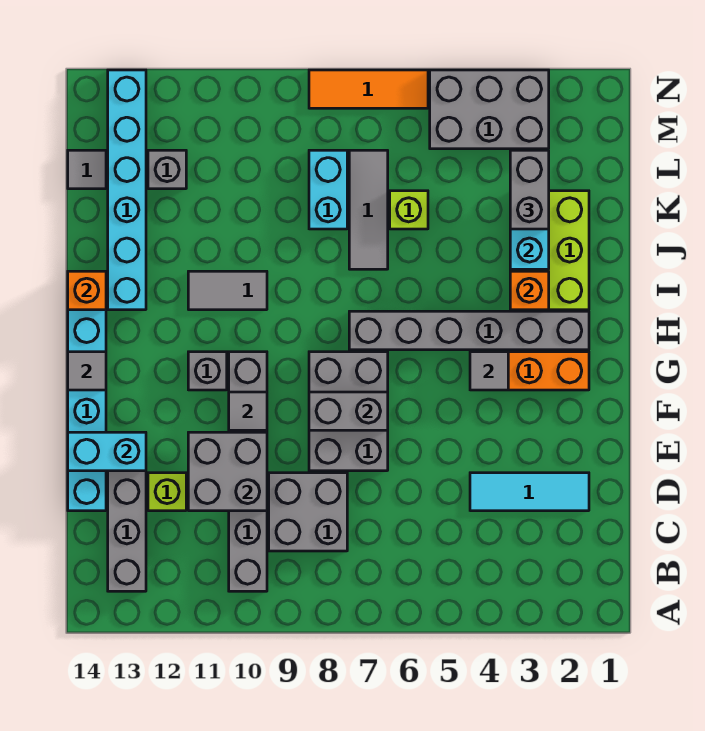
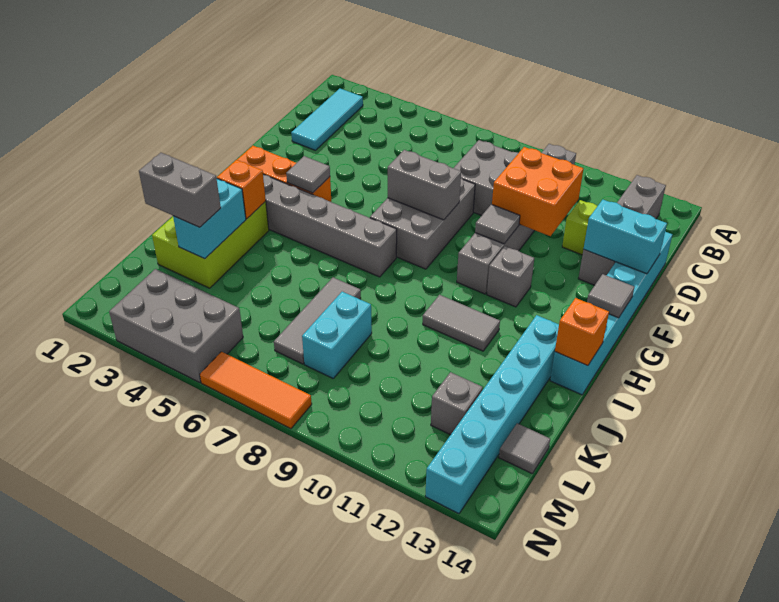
cyan tile D2:D4 level 1 -> cyan tile B2:D2 level 1
grey brick D10:E11 level 2 -> orange brick D10:E11 level 2
grey brick K3:L3 level 3 -> grey brick K2:K3 level 3
lime brick K6 level 1 -> none

